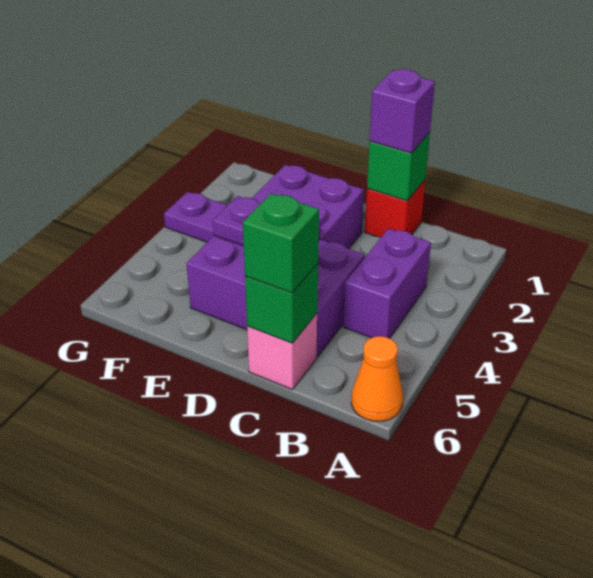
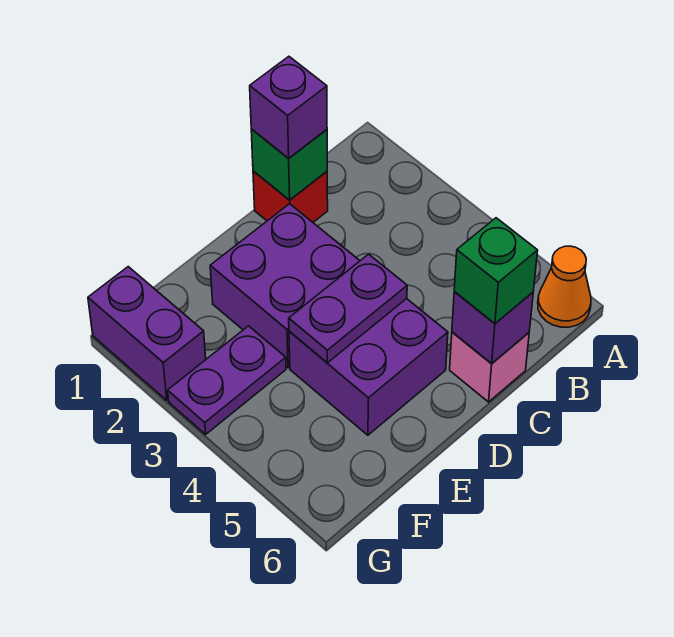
purple brick B3:B4 level 1 -> purple brick G1:G2 level 1
purple brick C4:E5 level 1 -> purple brick D4:E5 level 1
green brick C6 level 2 -> purple brick C6 level 2

